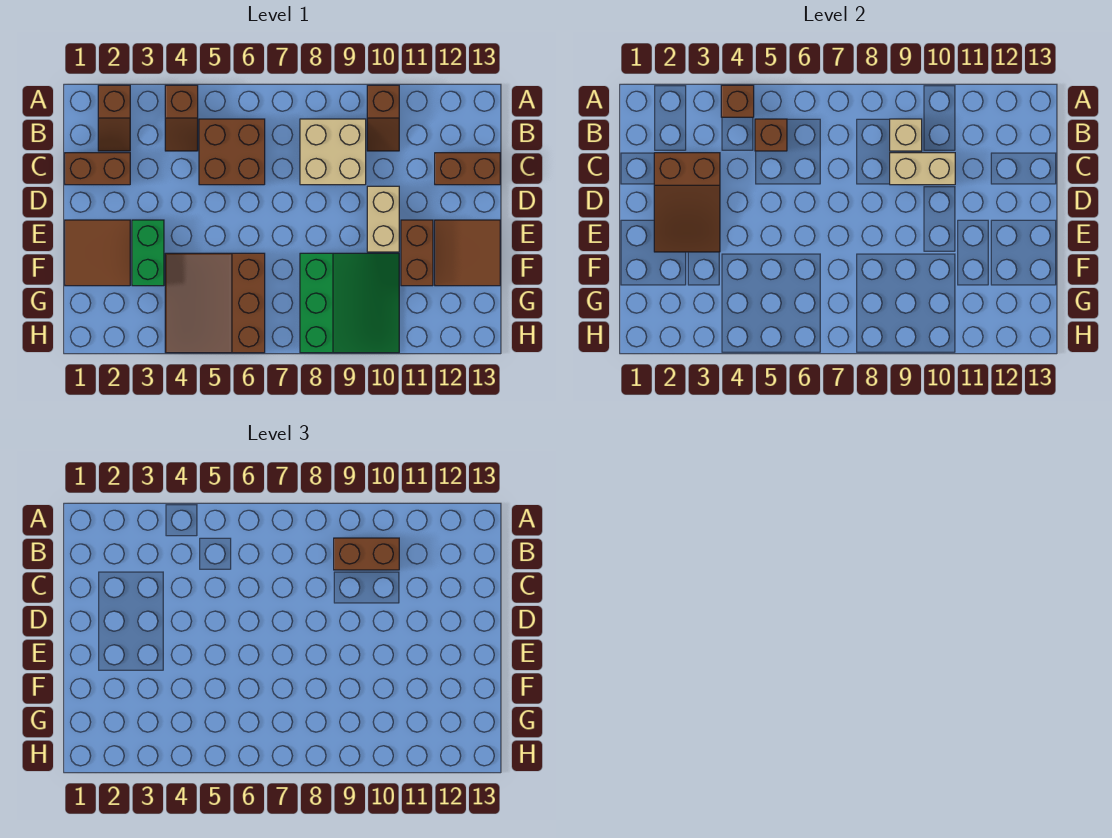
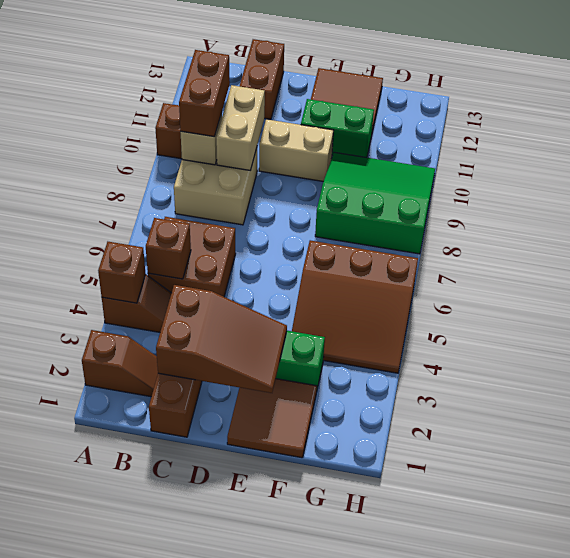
brown brick E11:F11 level 1 -> green brick E11:F11 level 1

